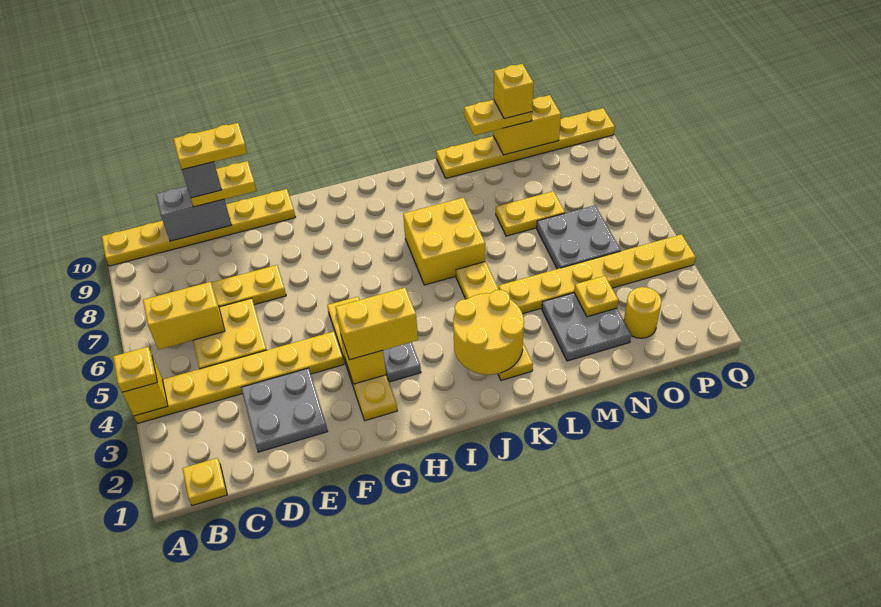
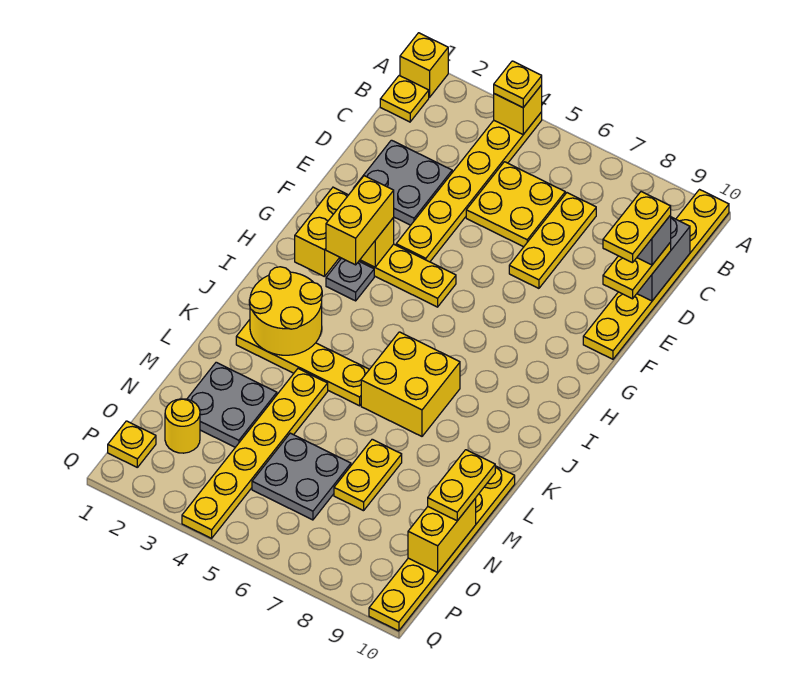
yellow brick B6:C6 level 2 -> yellow brick G2:H2 level 2
yellow plate N3 level 2 -> yellow plate P1 level 1
yellow brick N10 level 4 -> yellow brick A1 level 1

